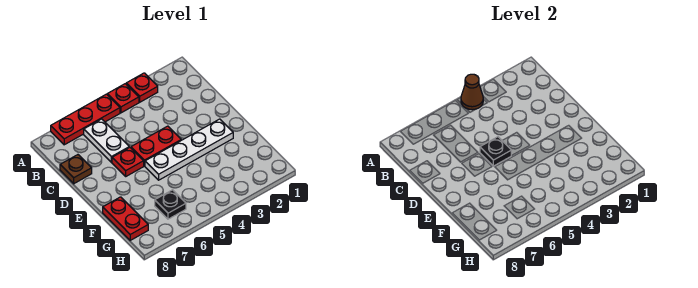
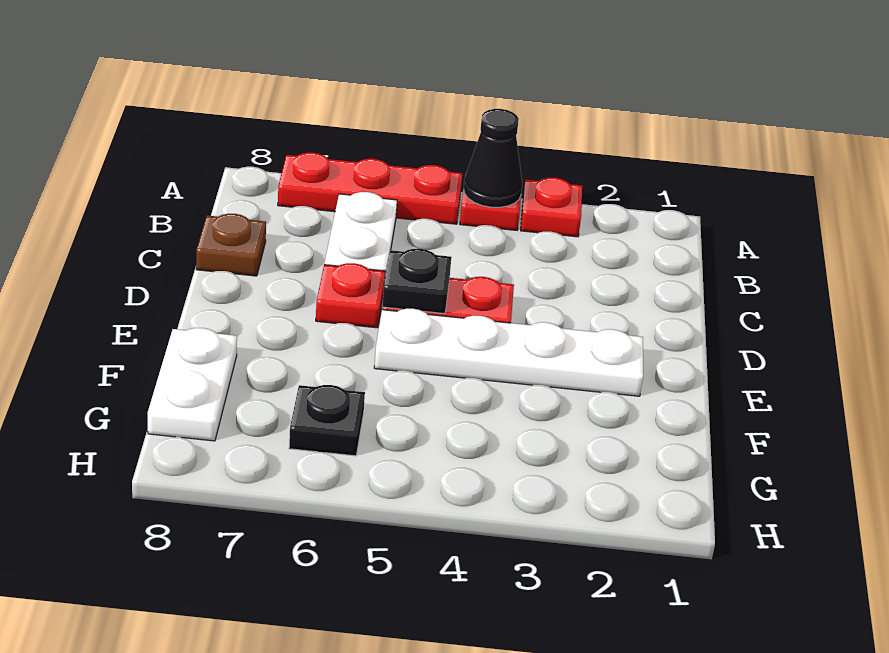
brown cone A4 level 2 -> black cone A4 level 2
red plate F8:G8 level 1 -> white plate F8:G8 level 1

